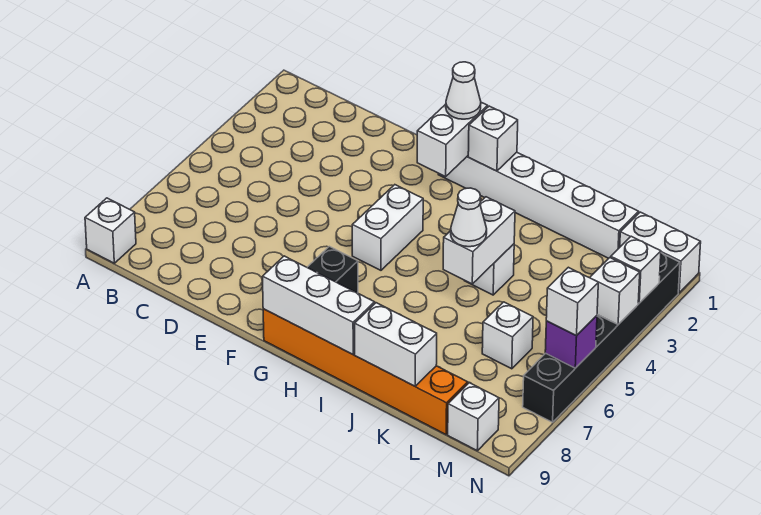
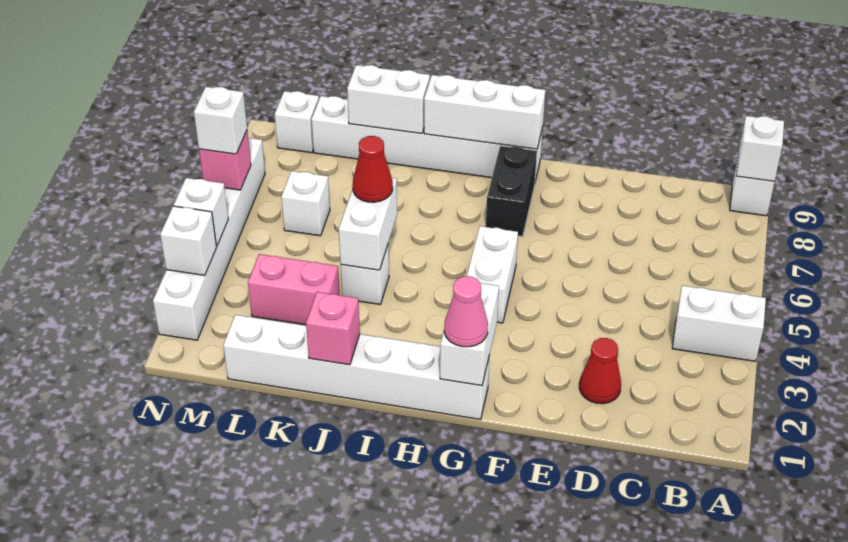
none -> red cone D2 level 1
white cone G1 level 3 -> pink cone G1 level 3
orange brick G9:L9 level 1 -> white brick G9:L9 level 1
white brick H1 level 2 -> white brick A9 level 2
none -> pink brick J1 level 2
white cone J5 level 3 -> red cone J5 level 3
none -> pink brick K3:L3 level 1
white brick M1:N1 level 1 -> white brick A4:B4 level 1
black brick N2:N7 level 1 -> white brick N2:N7 level 1
purple brick N6 level 2 -> pink brick N6 level 2

